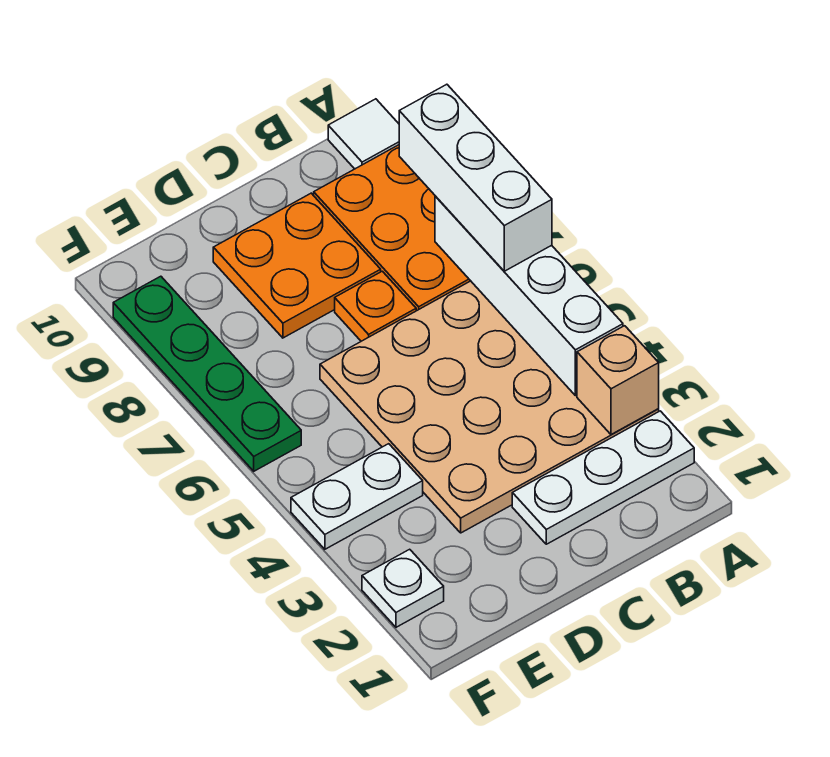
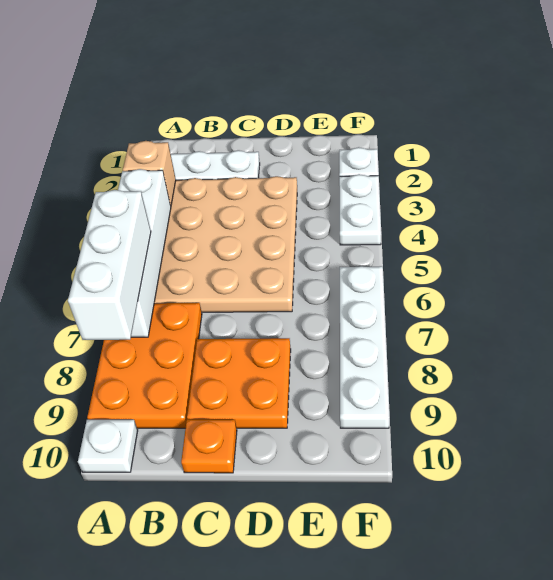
white tile A10 level 1 -> white plate A10 level 1
orange plate C7 level 1 -> orange plate C10 level 1
white plate E4:F4 level 1 -> white plate F3:F4 level 1
green plate F6:F9 level 1 -> white plate F6:F9 level 1

